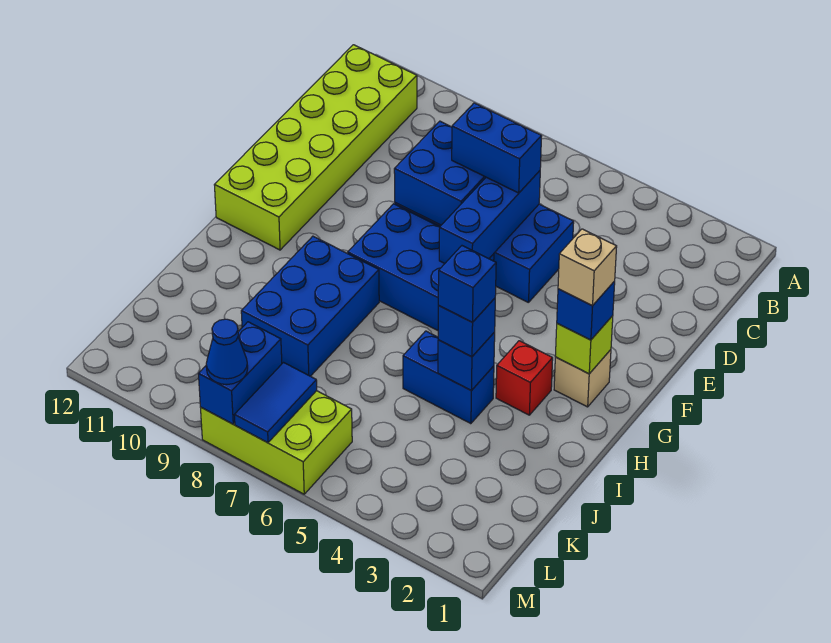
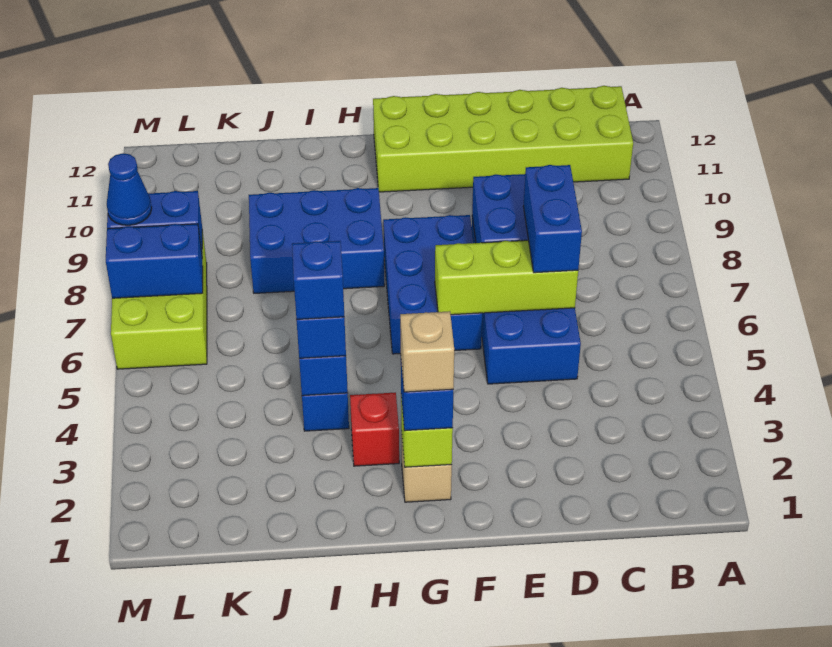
blue brick D6:F6 level 2 -> lime brick D6:F6 level 2
blue tile L7:M7 level 2 -> blue brick L7:M7 level 2

